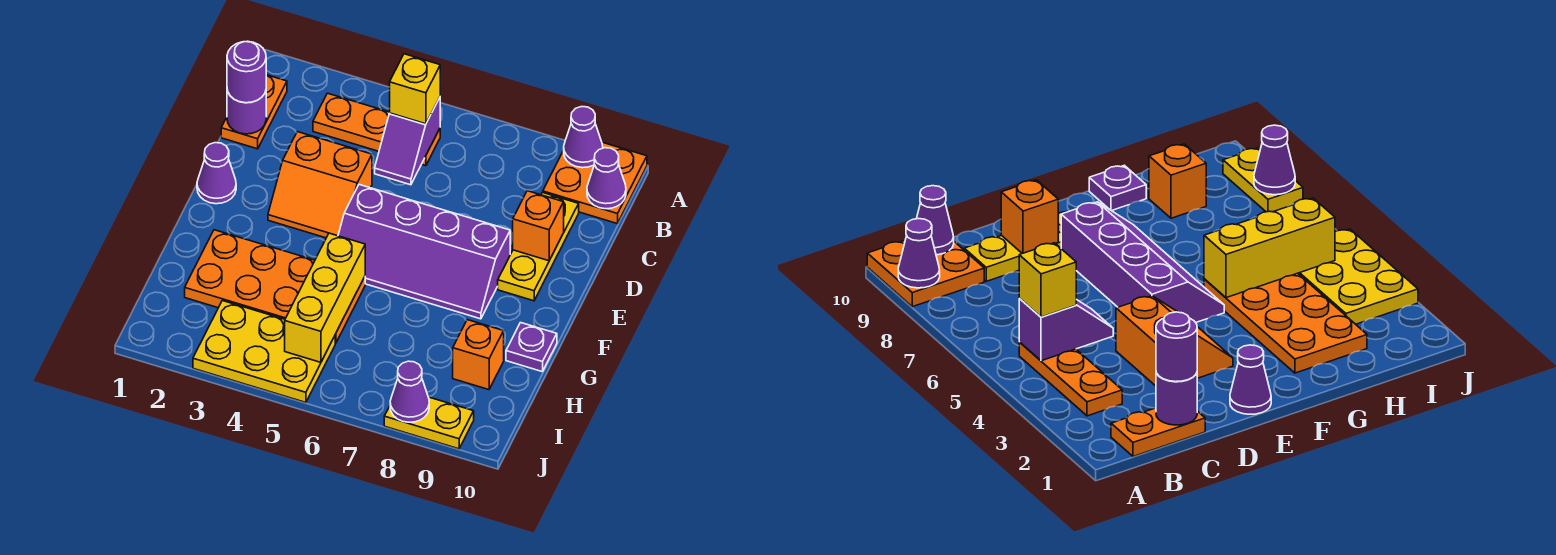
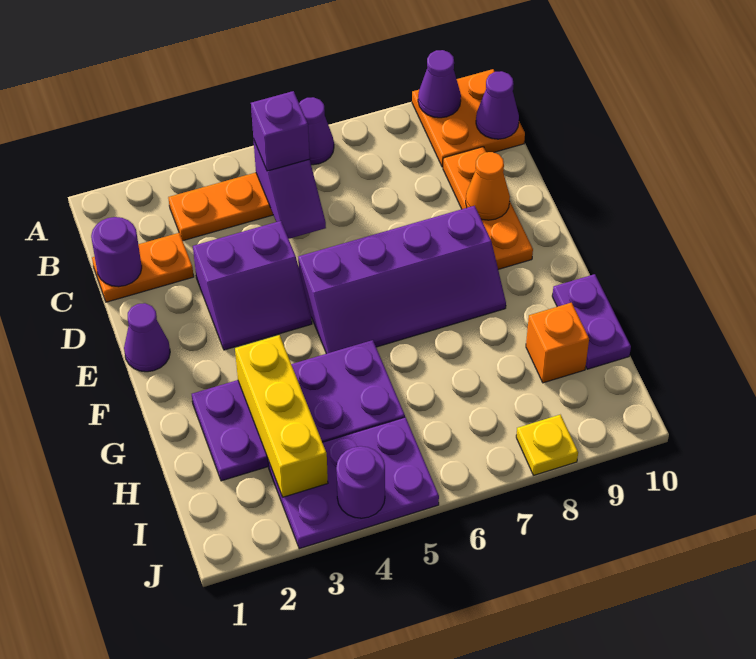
orange plate B1:C1 level 1 -> orange plate C1:C2 level 1
yellow brick B5 level 3 -> purple brick B5 level 3
purple round brick C1 level 3 -> purple round brick J4 level 2
yellow plate C9:E9 level 1 -> orange plate C9:E9 level 1
orange slope D3:E4 level 1 top D -> purple slope D3:E4 level 1 top D
orange brick D9 level 2 -> orange cone D9 level 2
orange plate G2:H5 level 1 -> purple plate G2:H5 level 1
yellow brick G5:I5 level 2 -> yellow brick G3:I3 level 2
purple plate G10 level 1 -> purple plate G10:H10 level 1
yellow plate I3:J5 level 1 -> purple plate I3:J5 level 1
yellow plate J8:J9 level 1 -> yellow plate J8 level 1
purple cone J8 level 2 -> purple cone A6 level 1

